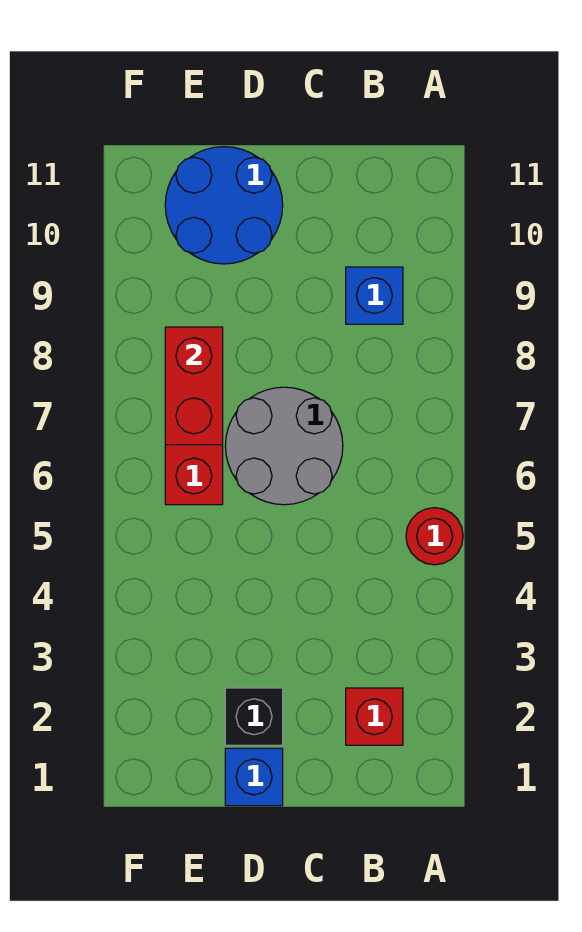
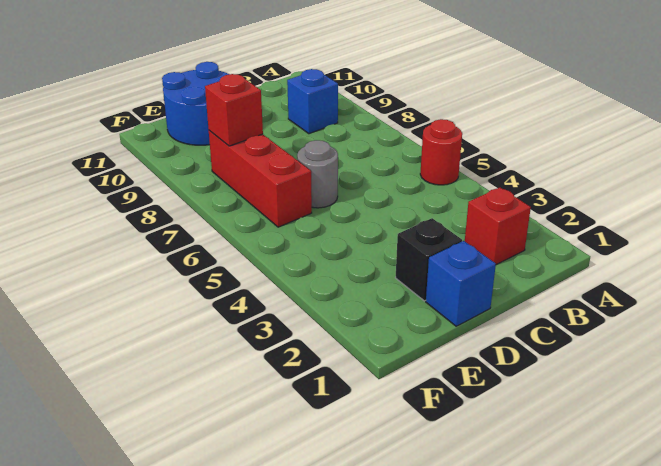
grey round brick C6:D7 level 1 -> grey round brick D6 level 1
red brick E7:E8 level 2 -> red brick E8 level 2

